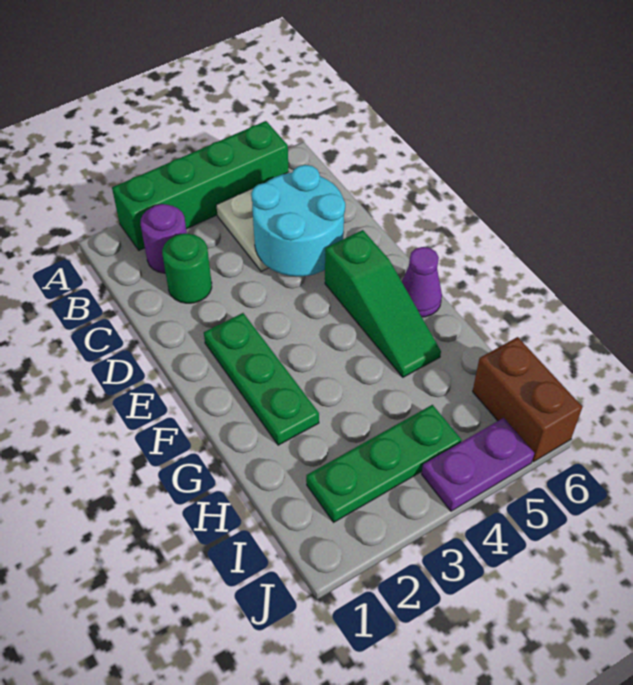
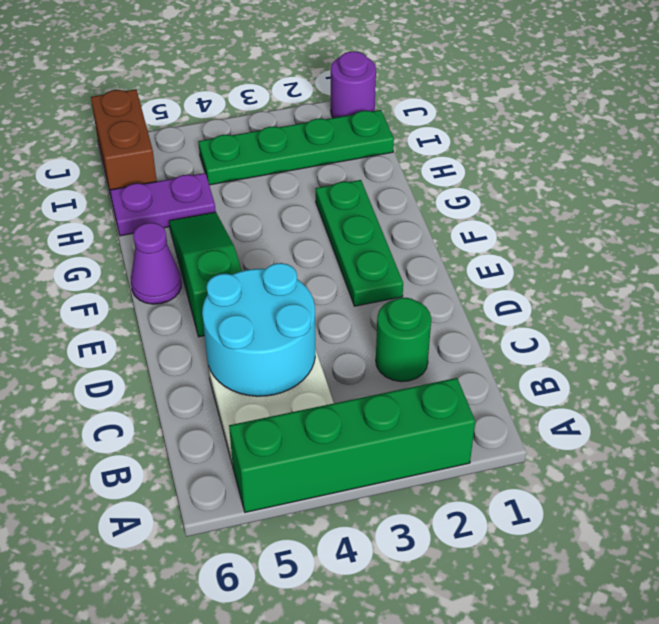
purple round brick B2 level 1 -> purple round brick J1 level 1
green plate I2:I4 level 1 -> green plate I1:I4 level 1
purple plate J4:J5 level 1 -> purple plate H5:H6 level 1

